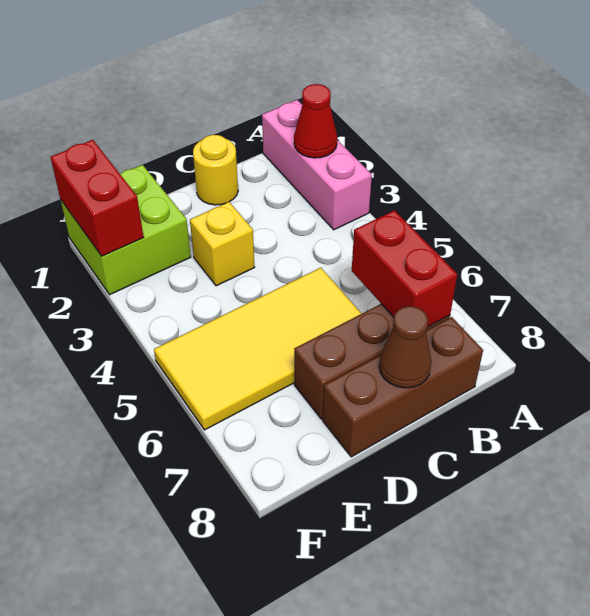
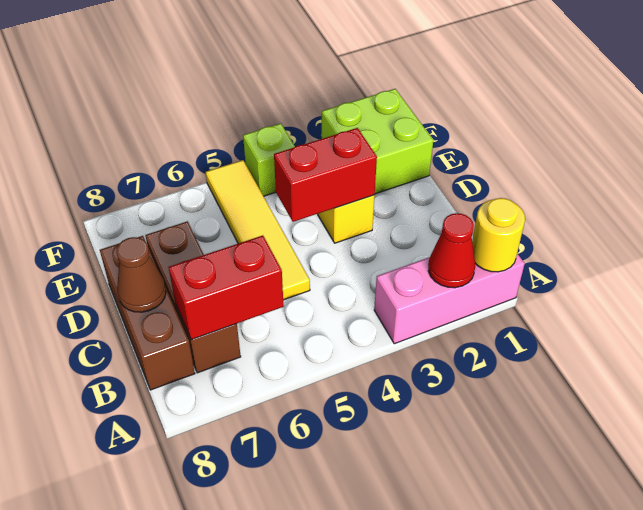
yellow round brick C1 level 1 -> yellow round brick A1 level 2
yellow tile C5:F6 level 1 -> yellow tile C5:F5 level 1
red brick F1:F2 level 2 -> red brick D3:D4 level 2
none -> lime brick F4 level 1

